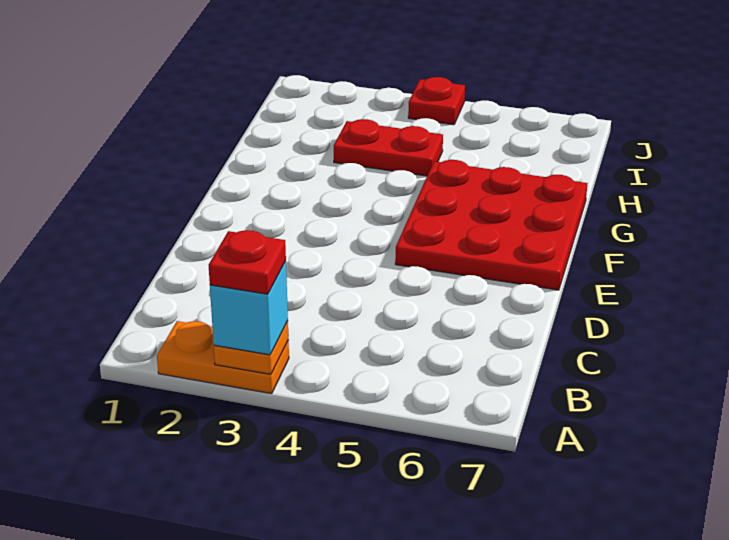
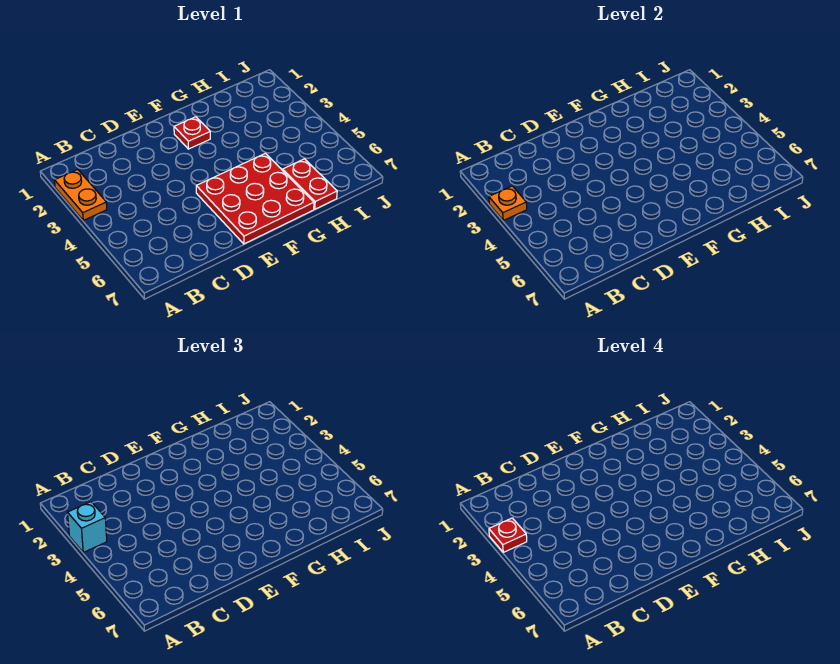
red plate H3:H4 level 1 -> red plate H6:H7 level 1
red plate J4 level 1 -> red plate F2 level 1

